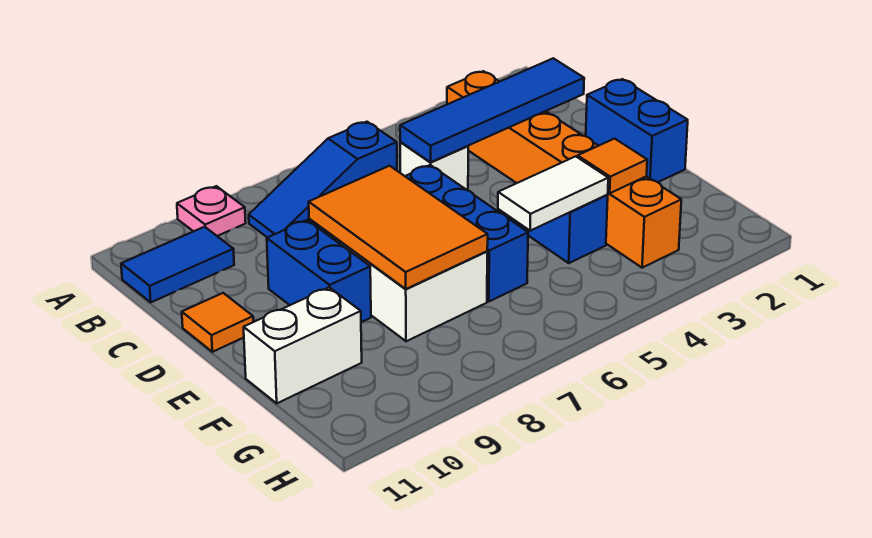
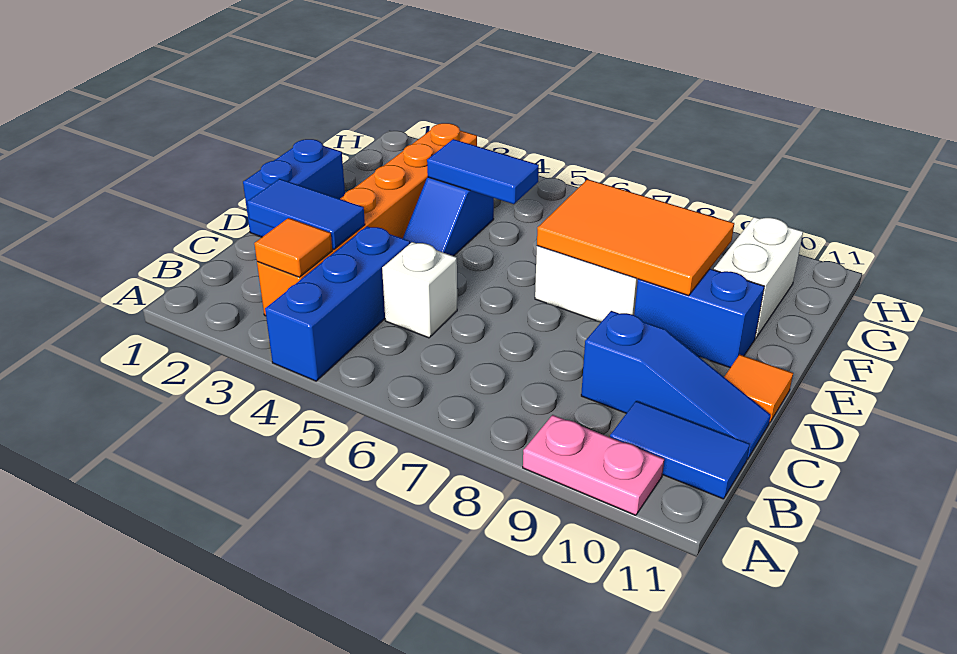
pink plate A9 level 1 -> pink plate A9:A10 level 1
blue slope B6:B8 level 1 top 6 -> blue slope C9:C11 level 1 top 9
blue tile C2:C5 level 2 -> blue tile C2:C3 level 2
blue brick D6:F6 level 1 -> blue brick A4:C4 level 1
orange tile D7:F8 level 2 -> orange tile E7:F9 level 2
blue brick D9:E9 level 1 -> blue brick E9:E10 level 1
orange tile F3 level 2 -> orange tile B3 level 2
white tile F4:F5 level 2 -> blue tile F4:F5 level 2
white brick F10:F11 level 1 -> white brick F10:G10 level 1

